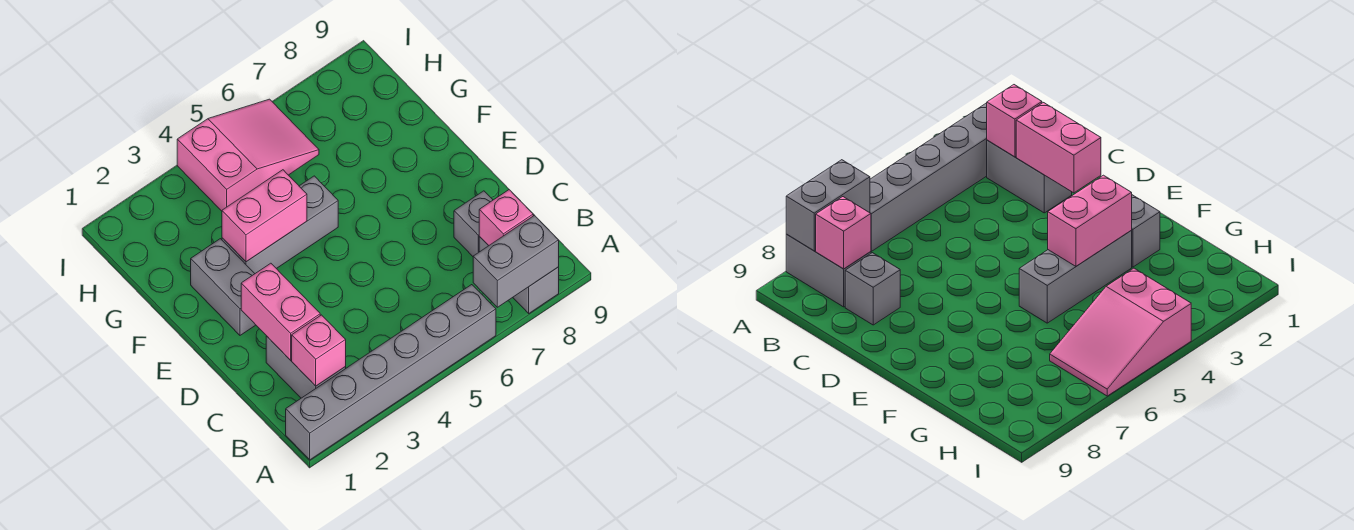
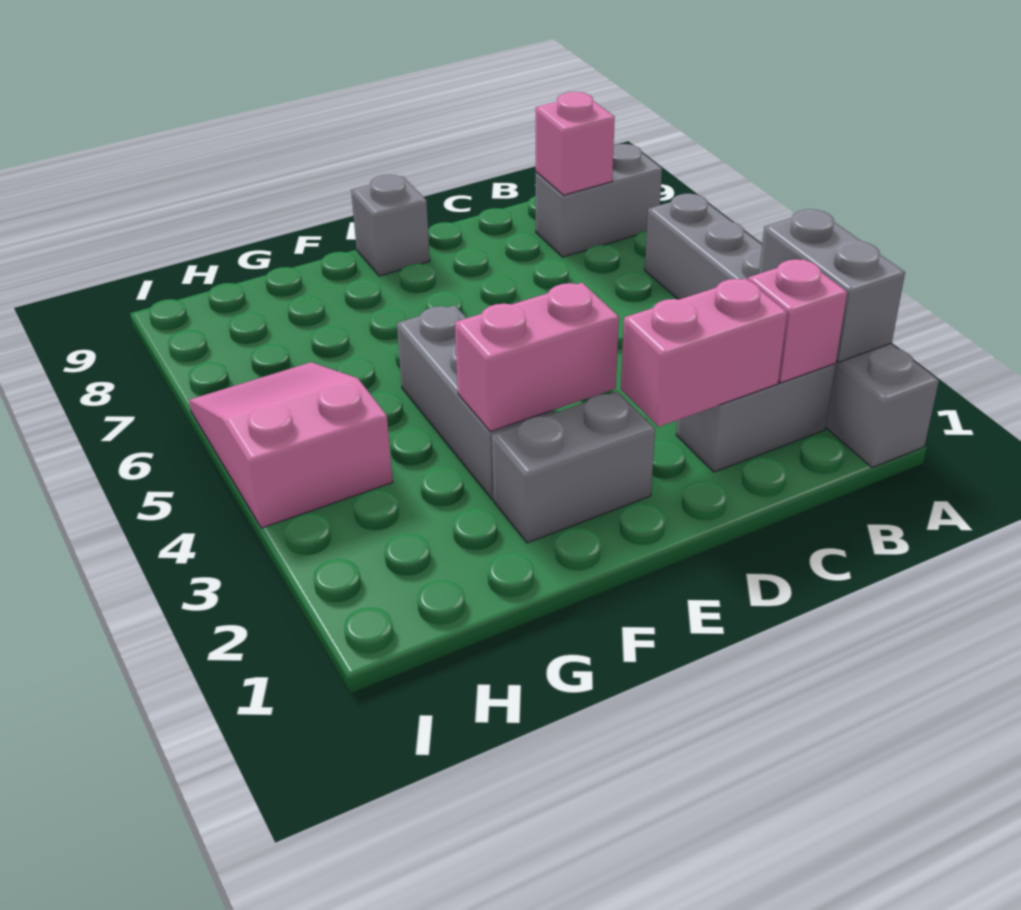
grey brick A7:A8 level 2 -> grey brick A2:A3 level 2
grey brick C8 level 1 -> grey brick E9 level 1
pink brick F3:F4 level 2 -> pink brick E3:F3 level 2

